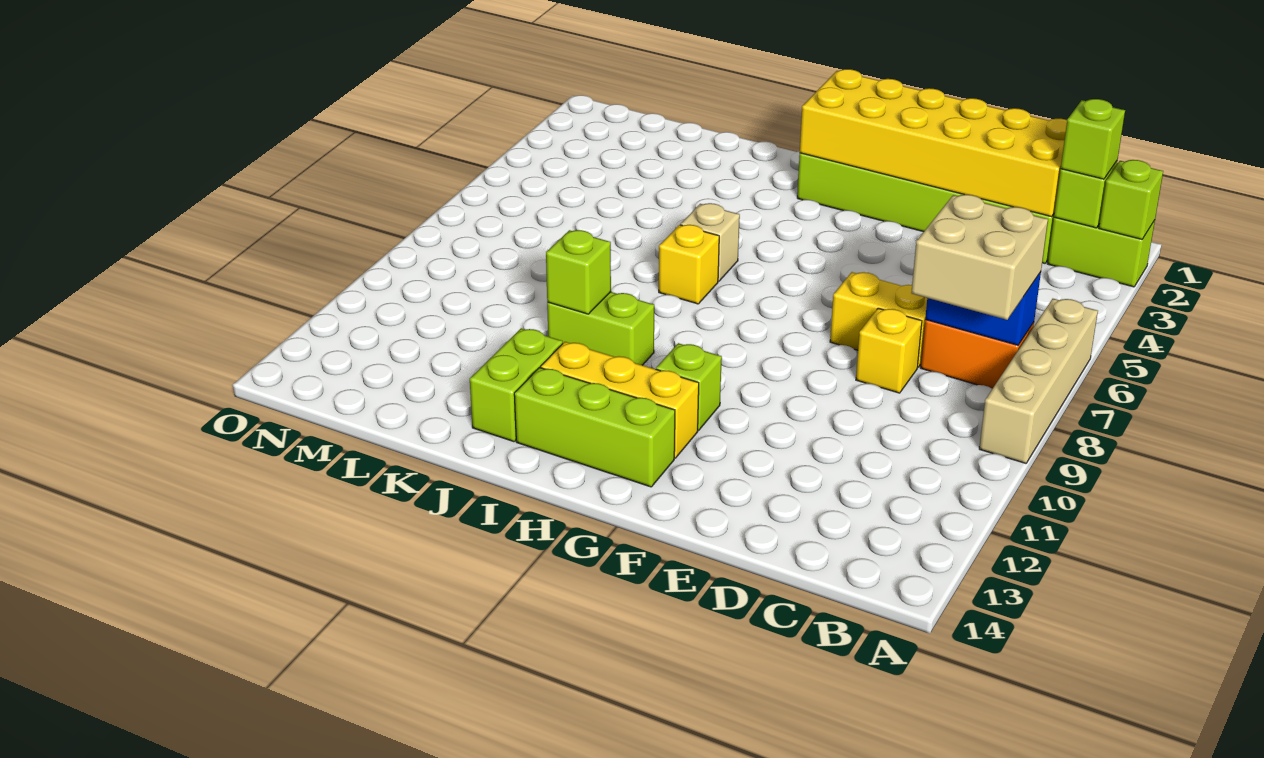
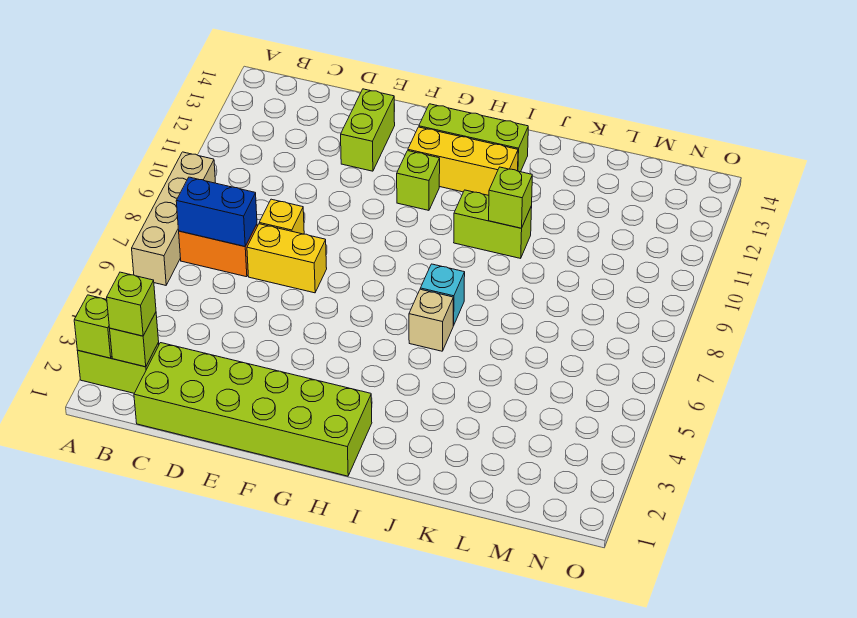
tan brick B7:C8 level 3 -> none
yellow brick C1:H2 level 2 -> none
yellow brick I7 level 1 -> cyan brick I7 level 1
lime brick J12:J13 level 1 -> lime brick E12:E13 level 1

